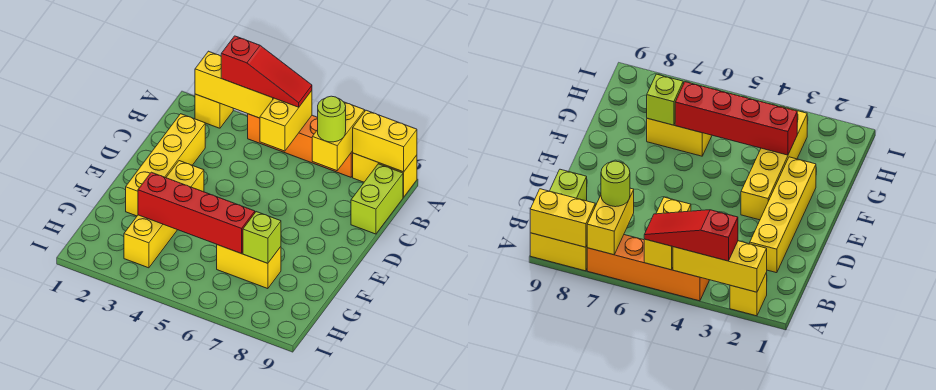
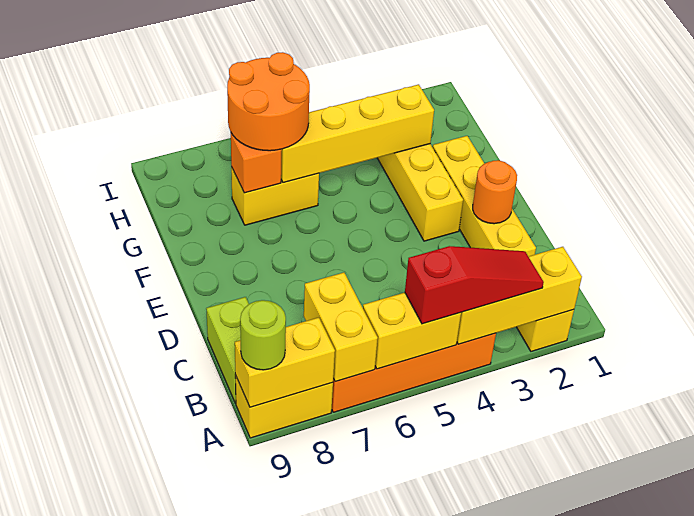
red slope A3:A5 level 3 top 3 -> red slope A3:A5 level 3 top 5
yellow brick A5:B5 level 2 -> yellow brick A5:A6 level 2
lime round brick B7 level 3 -> lime round brick A9 level 3
none -> orange round brick D2 level 2
red brick G3:G6 level 2 -> yellow brick G3:G6 level 2
none -> orange round brick G6:H7 level 3
lime brick G7 level 2 -> orange brick G7 level 2

